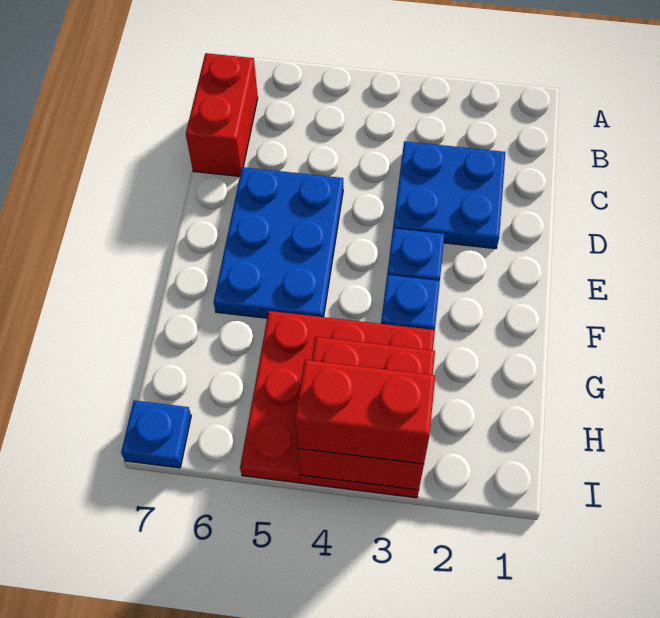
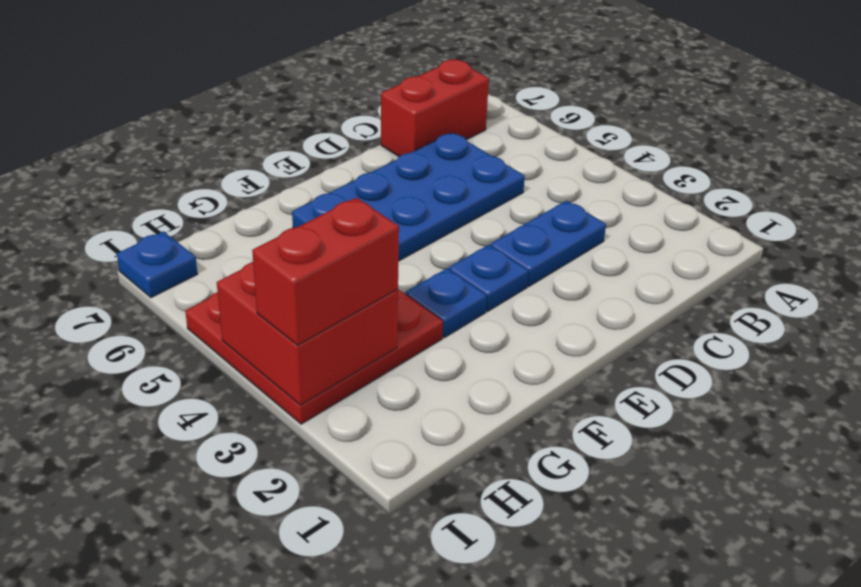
blue plate C2:D3 level 1 -> blue plate C3:D3 level 1
blue plate D5:F6 level 1 -> blue plate C5:F6 level 1
red brick I3:I4 level 3 -> red brick H3:I3 level 3

